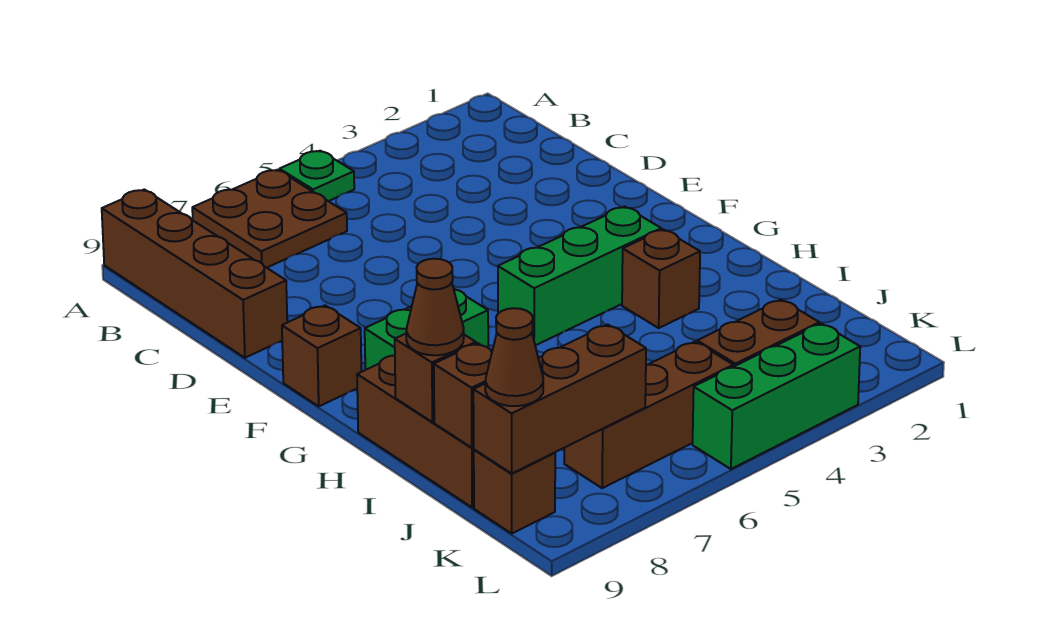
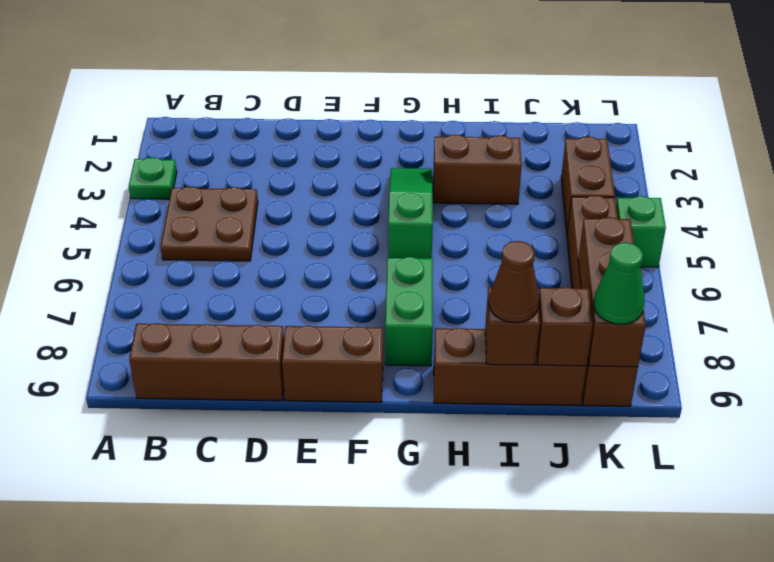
green plate A5 level 1 -> green plate A3 level 1
brown plate A6:B7 level 1 -> brown plate B4:C5 level 1
brown brick A9:D9 level 1 -> brown brick B9:D9 level 1
brown brick F9 level 1 -> brown brick E9:F9 level 1
green brick G3:G5 level 1 -> green slope G3:G5 level 1 top 5
brown brick H3 level 1 -> brown brick H3:I3 level 1
brown cone K9 level 3 -> green cone K9 level 3
green brick L3:L5 level 1 -> green brick L5 level 1

